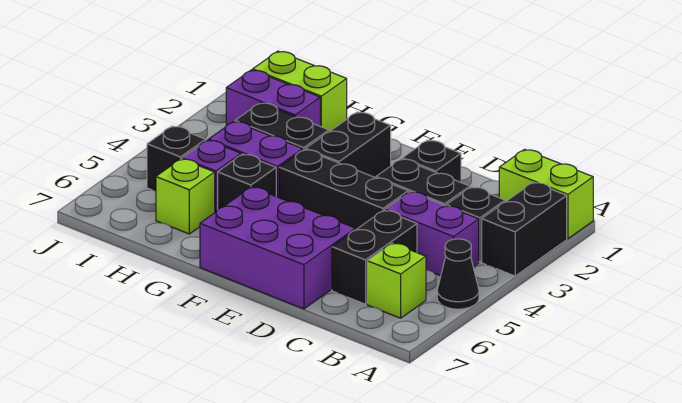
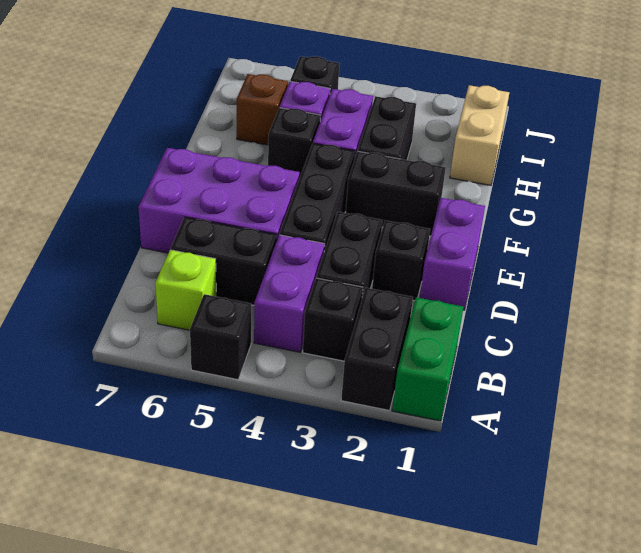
lime brick A1:B1 level 1 -> green brick A1:B1 level 1
black brick A2:A3 level 1 -> black brick A2:B2 level 1
black cone A5 level 1 -> black brick A5 level 1
purple brick D6:F7 level 1 -> purple brick D5:E7 level 1
lime brick H1:I1 level 1 -> tan brick H1:I1 level 1
purple brick H2:I2 level 1 -> purple brick D1:E1 level 1
lime brick H6 level 1 -> brown brick H6 level 1

